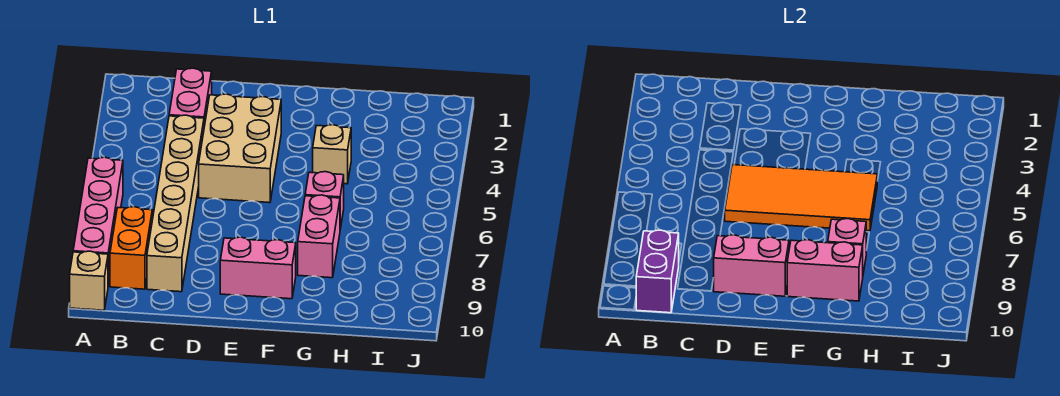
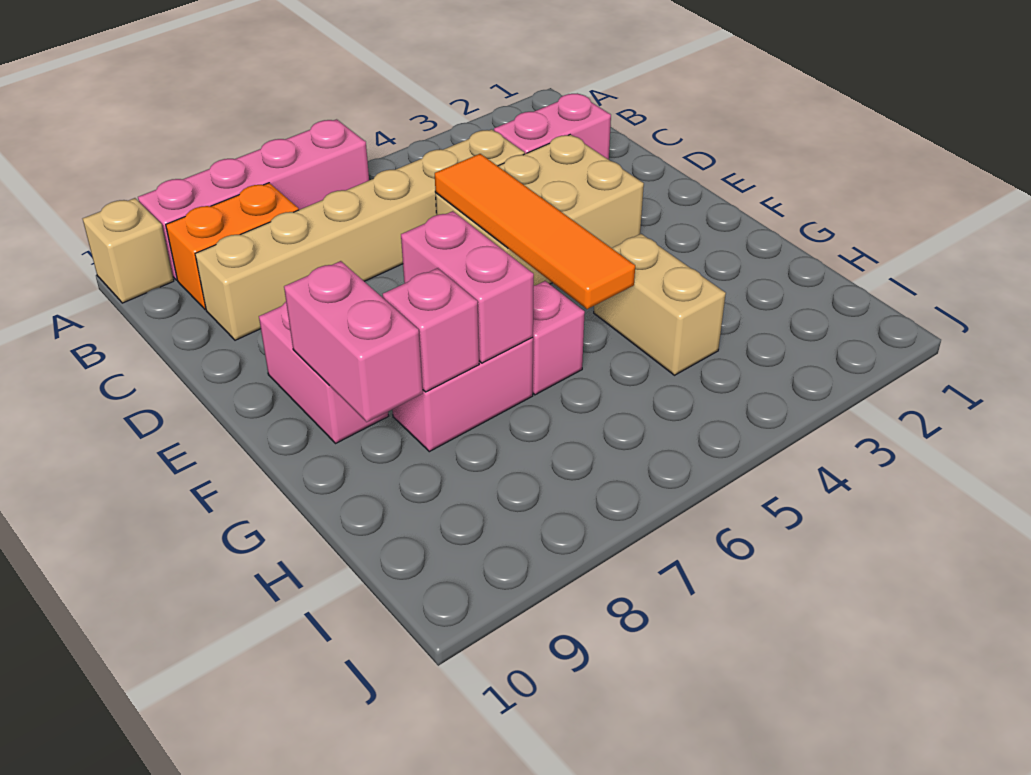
purple brick B9:B10 level 2 -> none
orange tile D5:G6 level 2 -> orange tile D5:G5 level 2
pink brick D9:E9 level 2 -> pink brick F7:G7 level 2
tan brick G4 level 1 -> tan brick G4:H4 level 1

